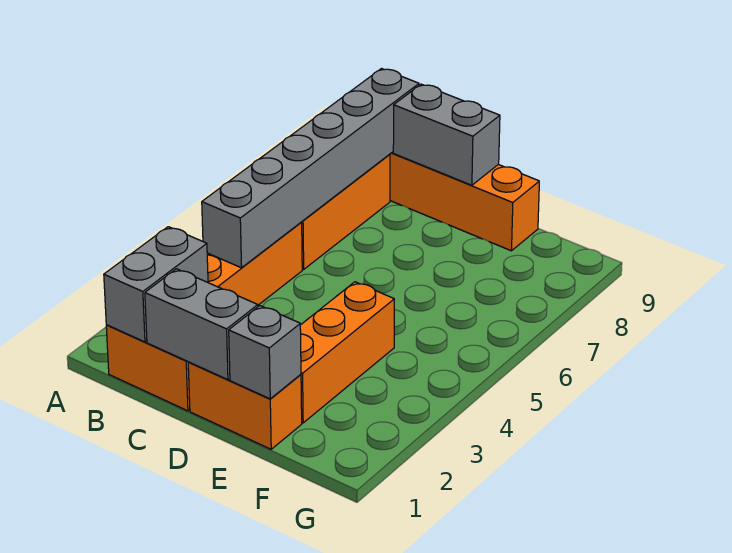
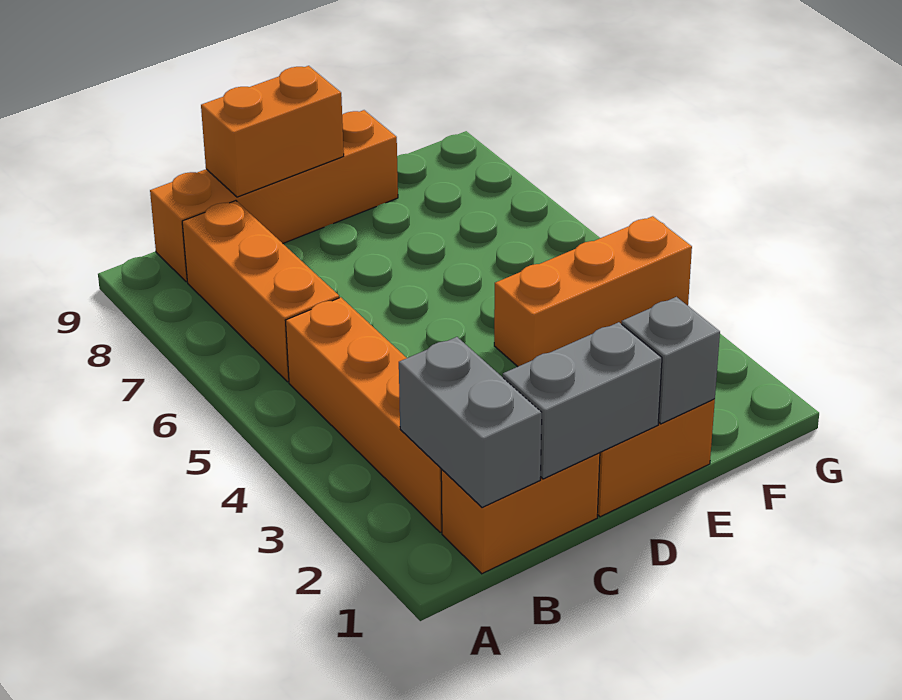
grey brick B4:B9 level 2 -> none
grey brick C9:D9 level 2 -> orange brick C9:D9 level 2
orange brick E2:E4 level 1 -> orange brick E4:G4 level 1

